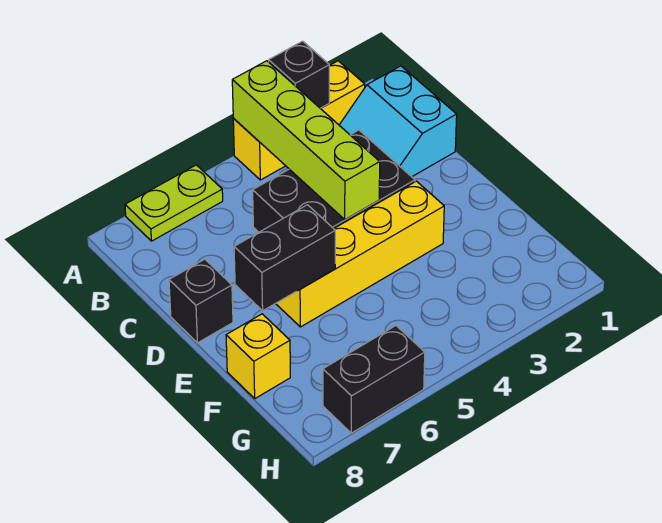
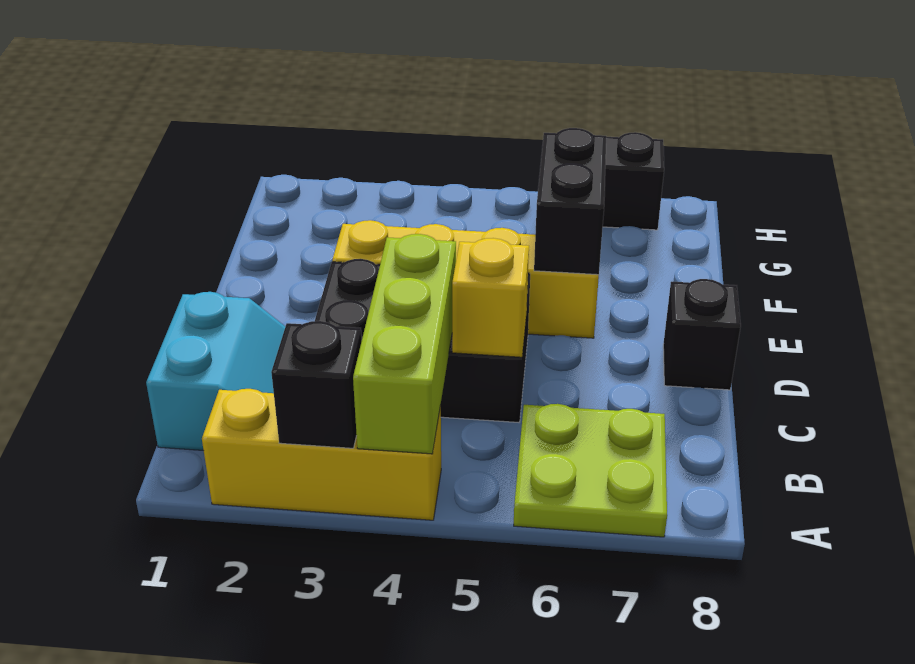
lime brick A4:D4 level 2 -> lime brick A4:C4 level 2
lime plate A6:A7 level 1 -> lime plate A6:B7 level 1
black brick E6:E7 level 2 -> black brick E6:F6 level 2
yellow brick F8 level 1 -> yellow brick C5 level 2

